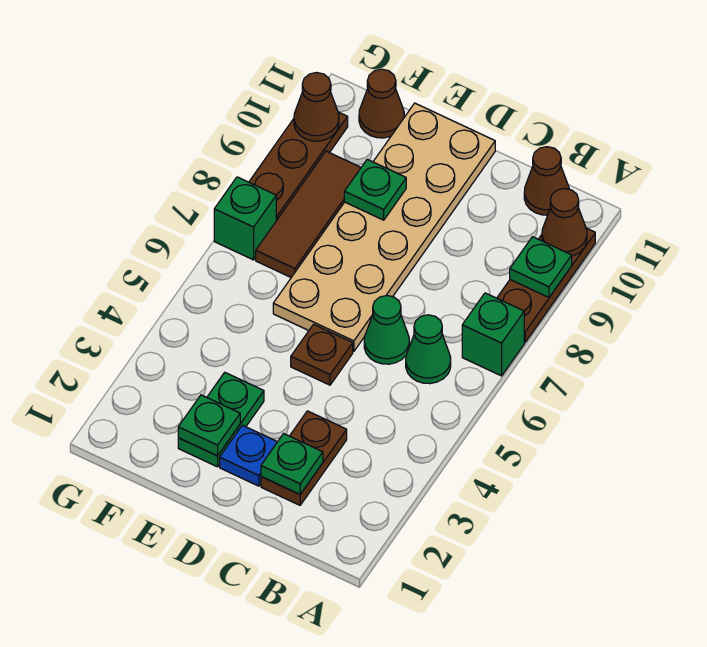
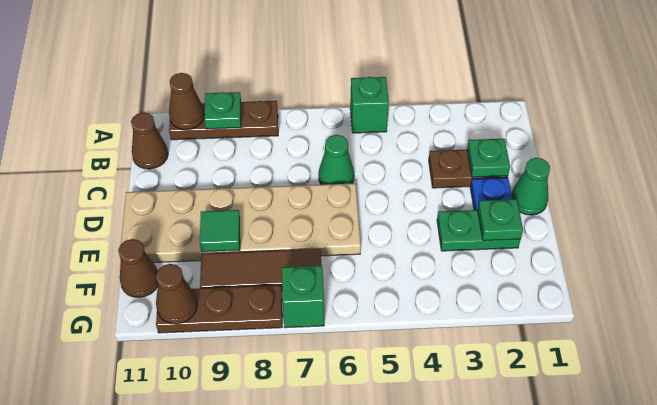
green brick A7 level 1 -> green brick A5 level 1
green cone B6 level 1 -> green cone D1 level 1
brown plate D5 level 1 -> none
green plate E9 level 2 -> green tile E9 level 2

